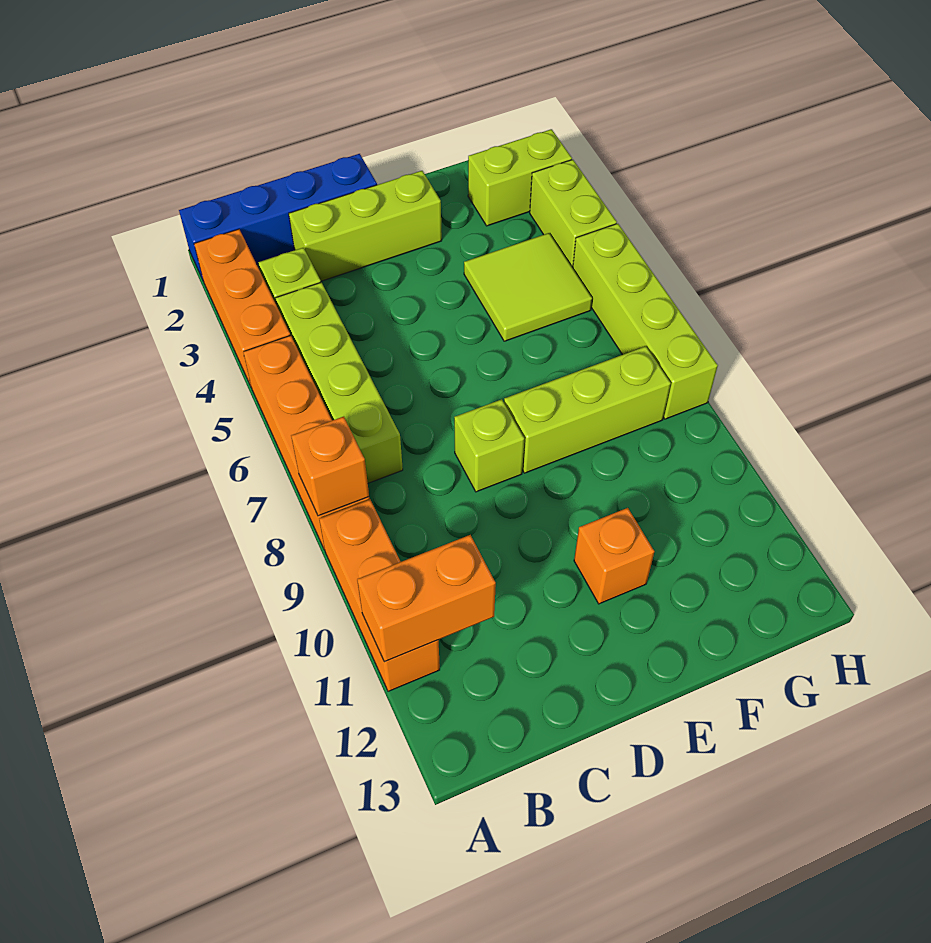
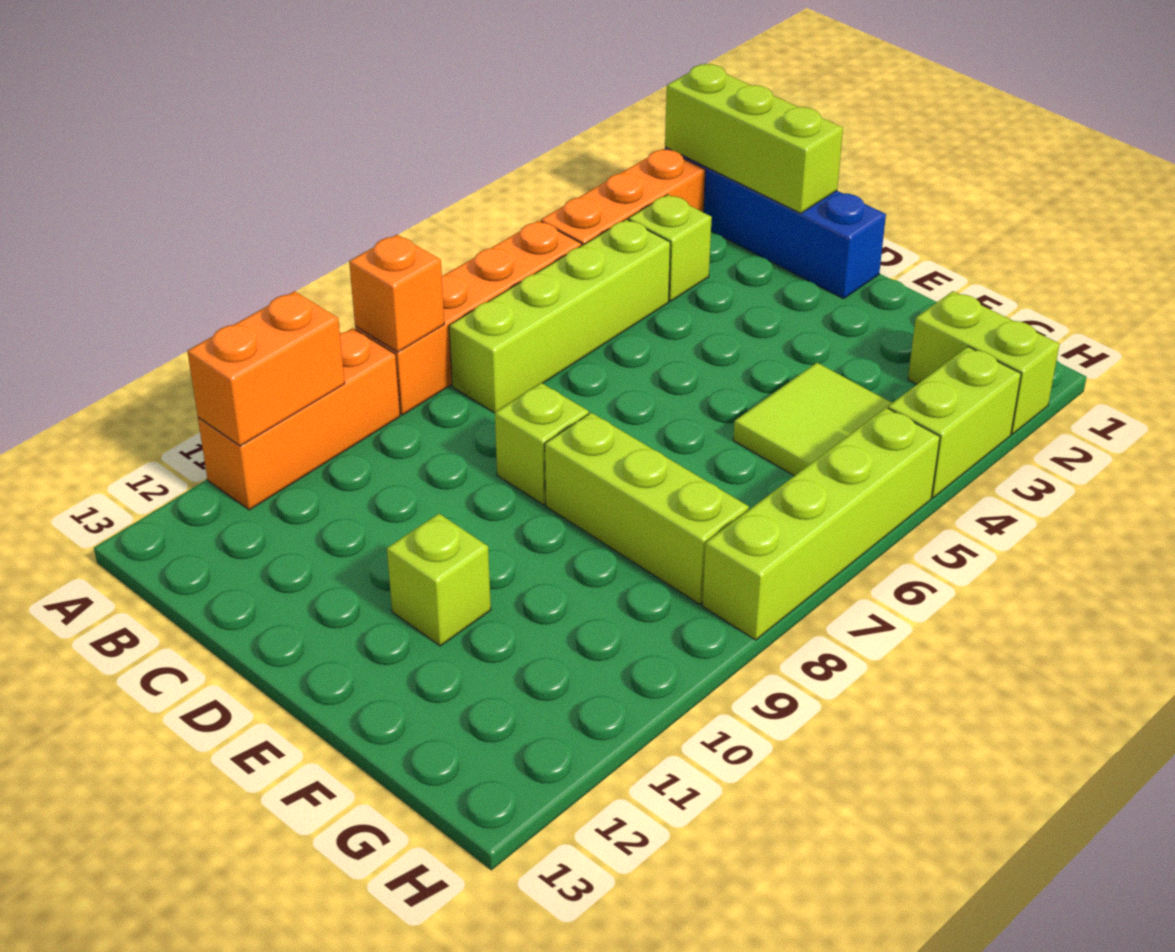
orange brick A11:B11 level 2 -> orange brick A10:A11 level 2
lime brick C2:E2 level 1 -> lime brick A1:C1 level 2
orange brick E11 level 1 -> lime brick E11 level 1

